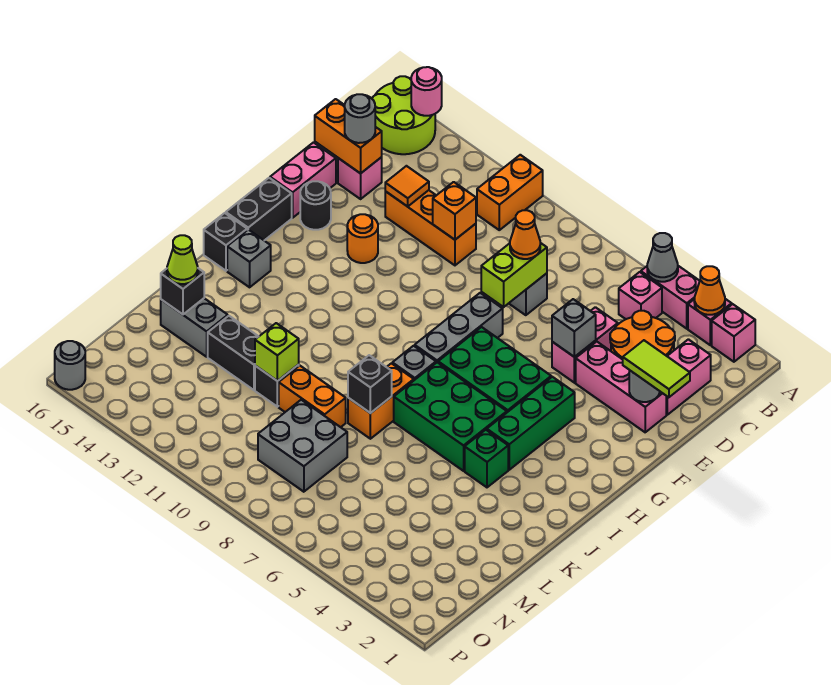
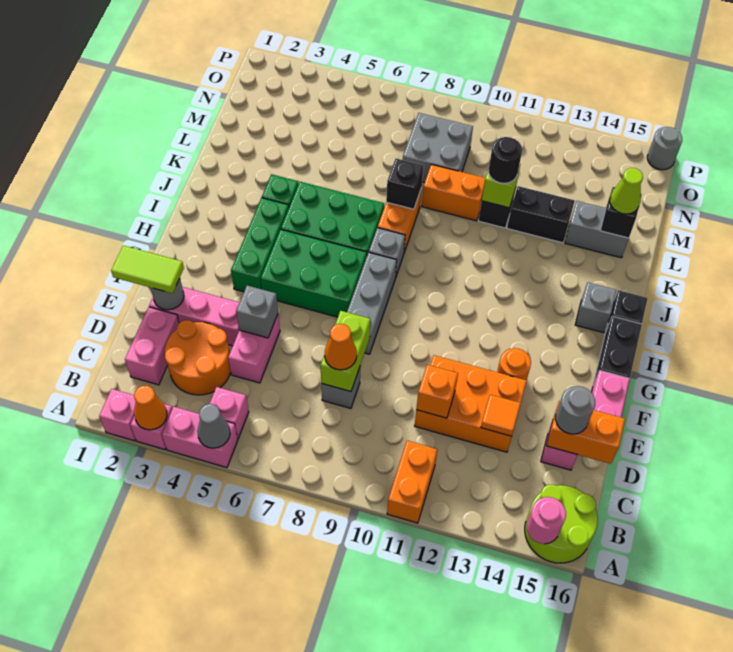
orange brick D11:D13 level 1 -> orange brick D11:E13 level 1
black round brick F15 level 1 -> black round brick L11 level 3

